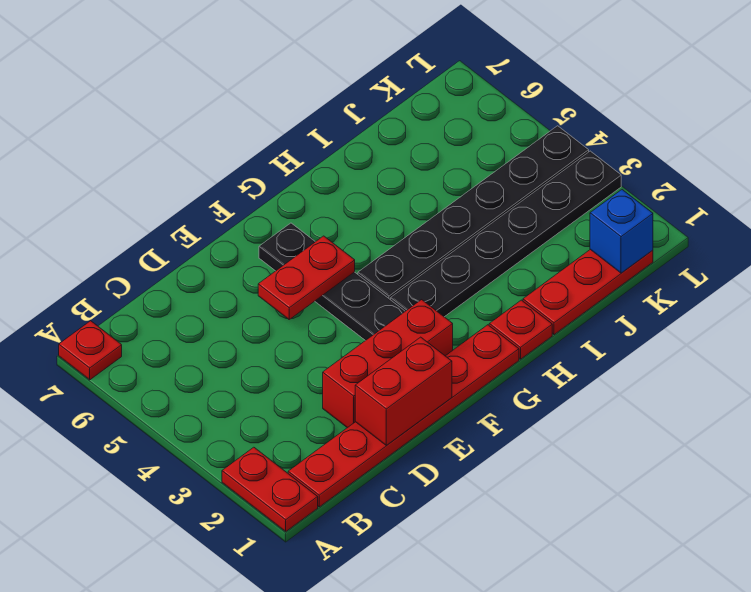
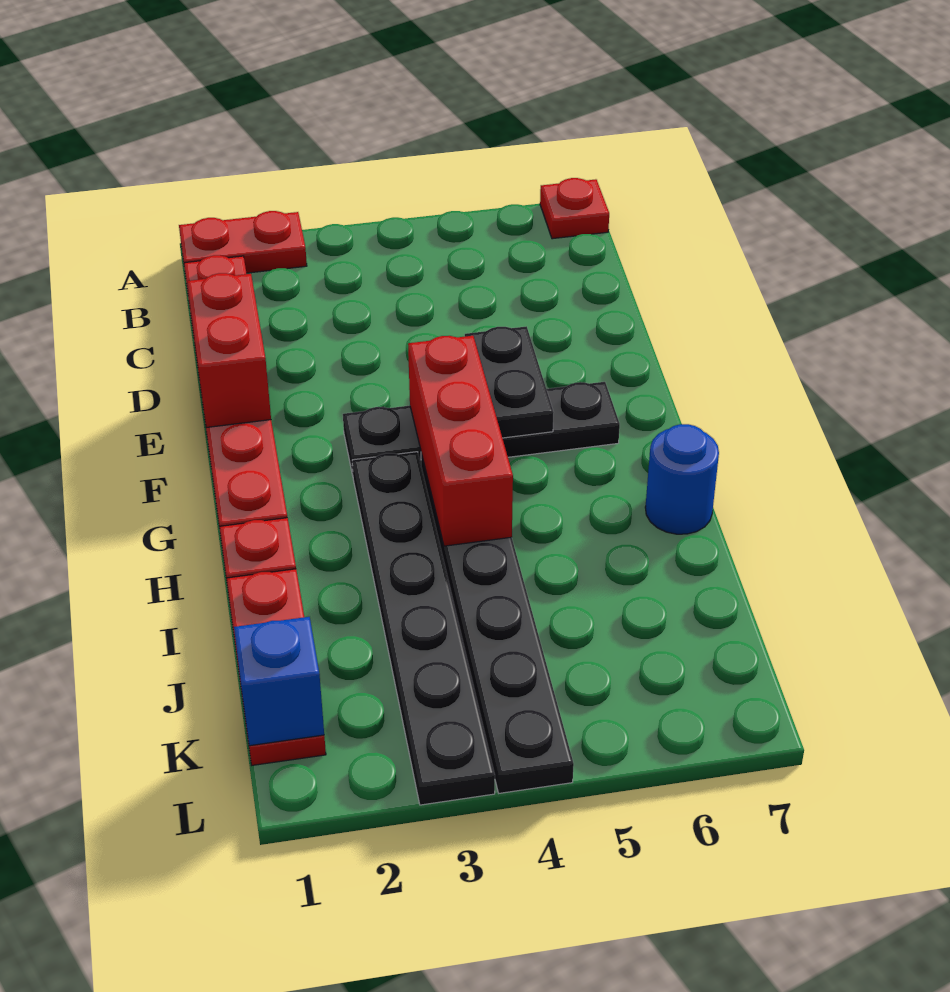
red brick D2:F2 level 1 -> red brick F4:H4 level 2
red plate E5:F5 level 2 -> black plate E5:F5 level 2
none -> blue round brick H7 level 1

